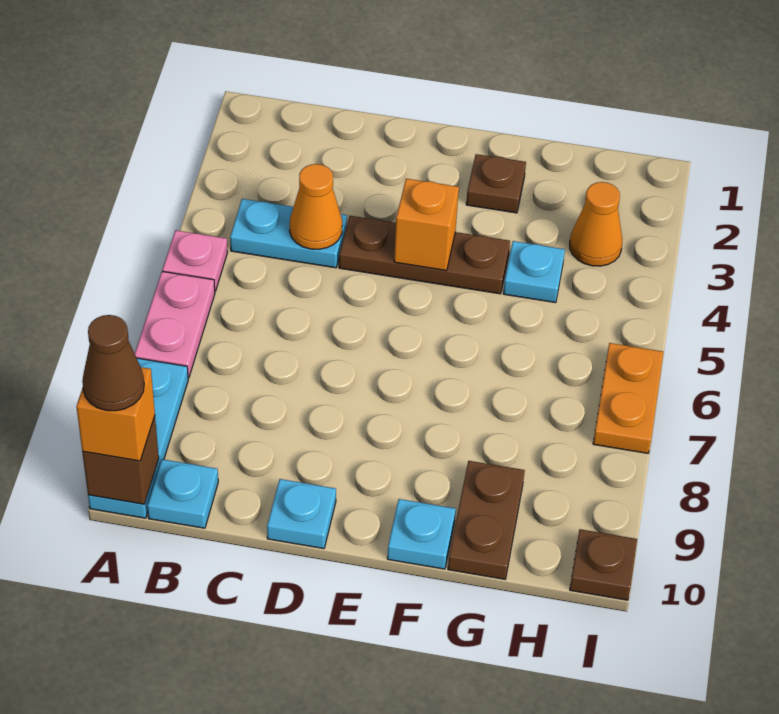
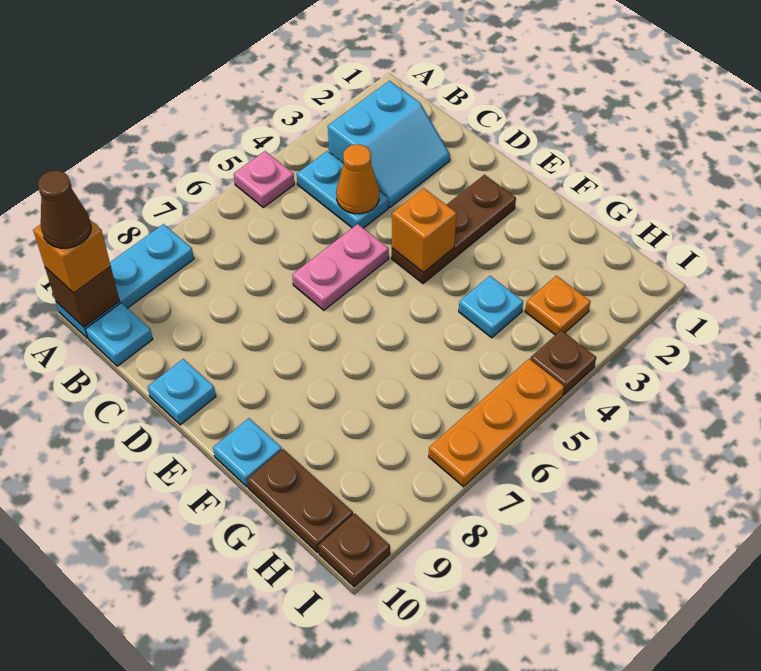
pink plate A6:A7 level 1 -> pink plate D5:D6 level 1
none -> cyan slope B2:C3 level 1 top B
brown plate D4:F4 level 1 -> brown plate E2:E4 level 1
brown plate F2 level 1 -> brown plate I4 level 1
brown plate G9:G10 level 1 -> brown plate G10:H10 level 1
orange cone H3 level 1 -> orange plate H3 level 1
orange plate I6:I7 level 1 -> orange plate I5:I7 level 1

